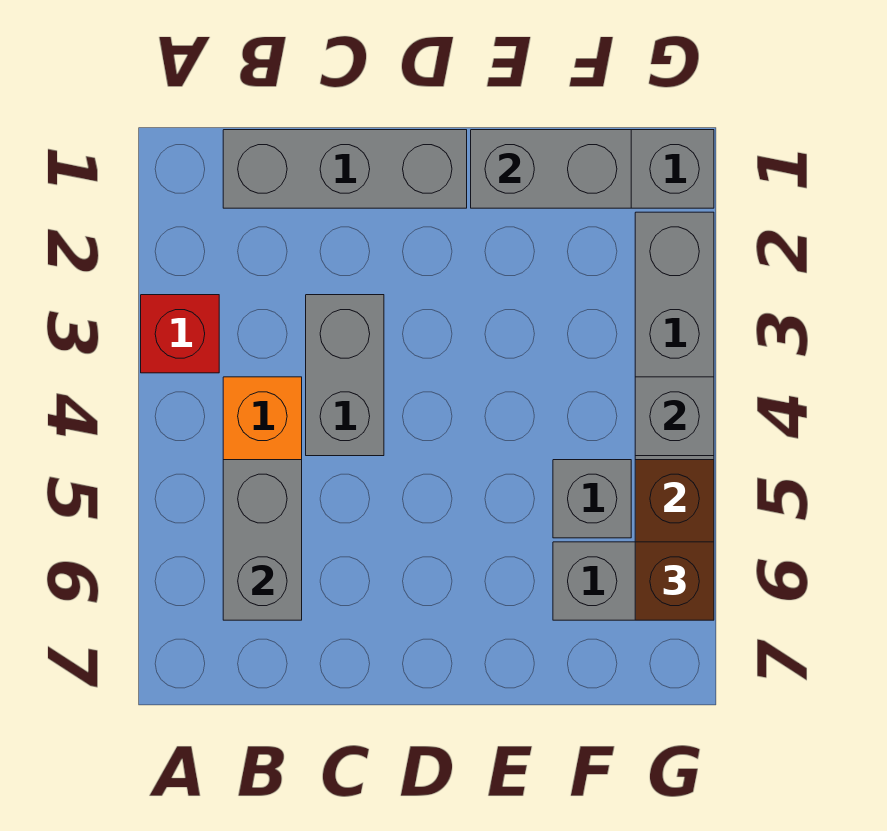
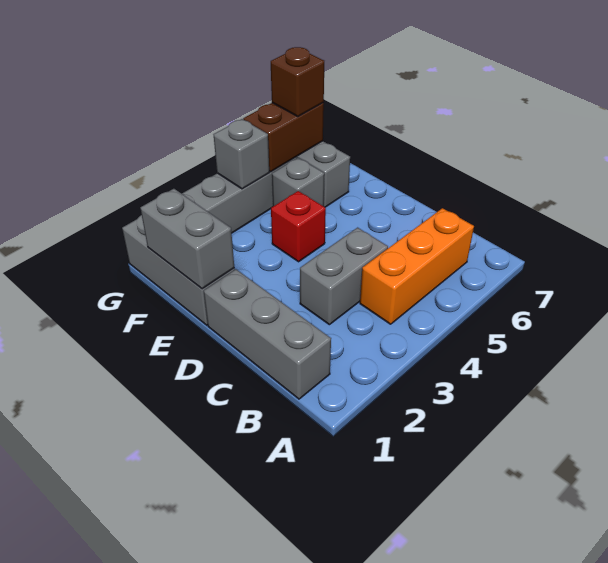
red brick A3 level 1 -> red brick E4 level 1
grey brick B5:B6 level 2 -> none

